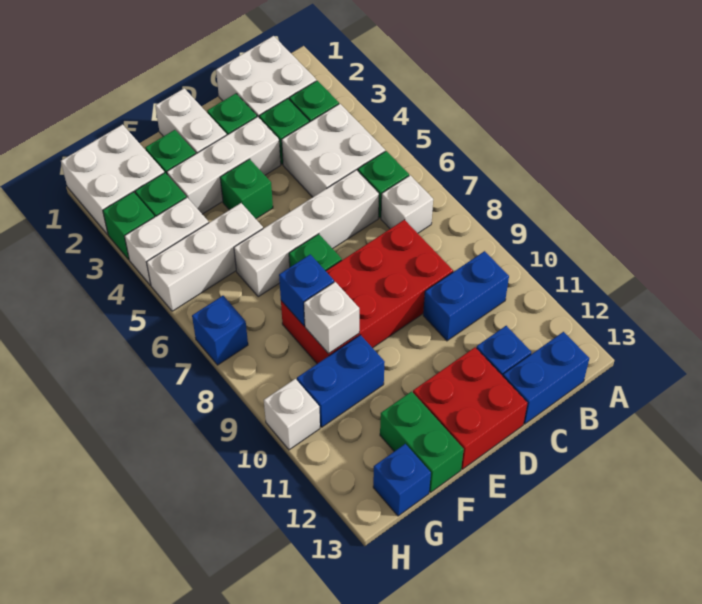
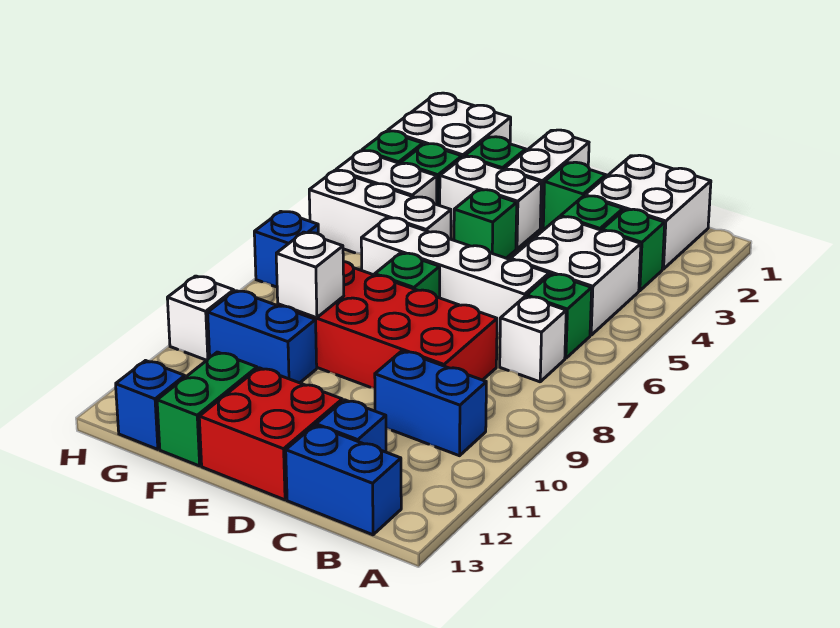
white brick D3:F3 level 1 -> white brick E3:F3 level 1
blue brick F8 level 2 -> none

